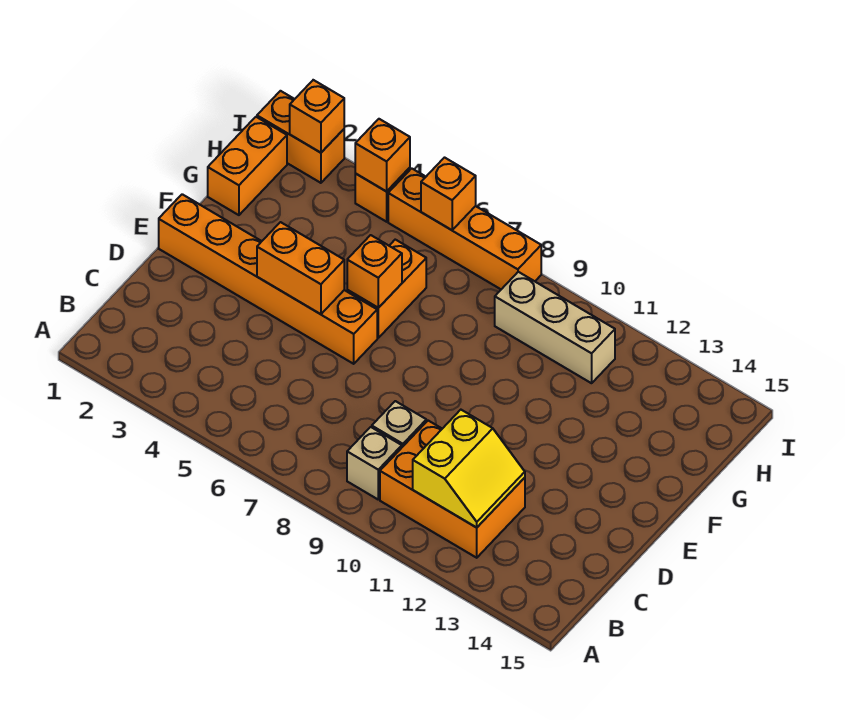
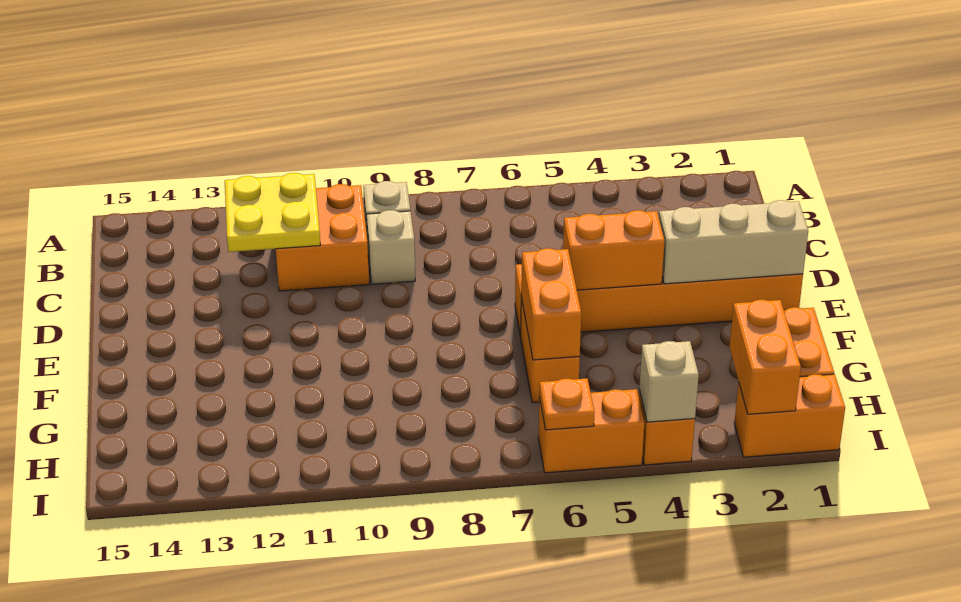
orange brick B10:C12 level 1 -> orange brick B10:C11 level 1
yellow slope B11:C12 level 2 top 11 -> yellow plate B11:C12 level 2
orange brick F6 level 2 -> orange brick F6:G6 level 2
tan brick H9:H11 level 1 -> tan brick E1:E3 level 2
orange brick I2 level 2 -> orange brick H2:I2 level 2
orange brick I4 level 2 -> tan brick I4 level 2
orange brick I5:I8 level 1 -> orange brick I5:I6 level 1
orange brick I6 level 2 -> orange plate I6 level 2

